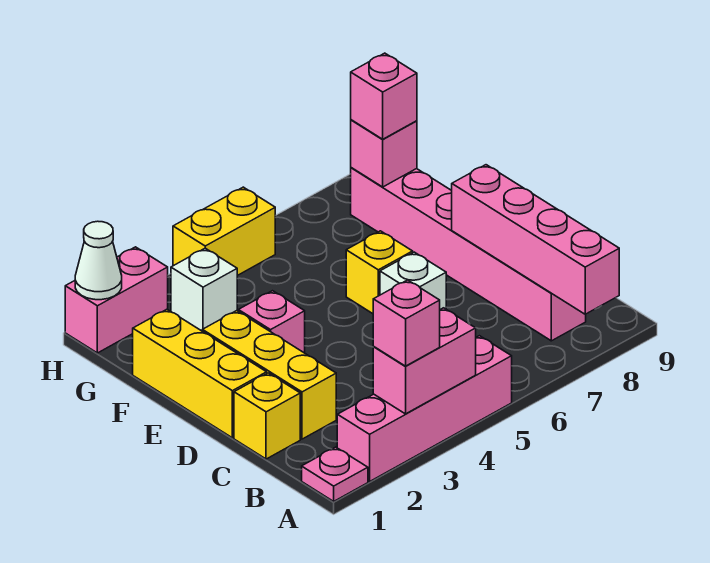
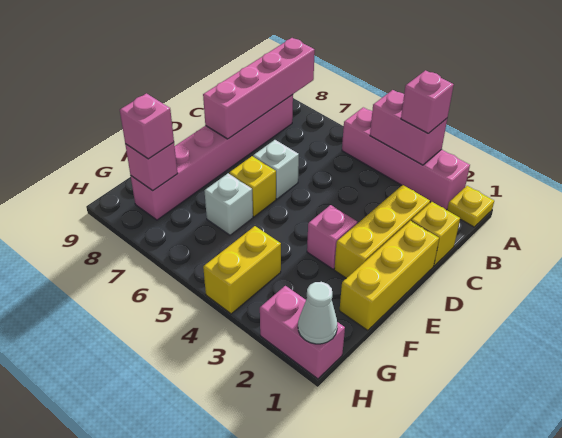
pink plate A1 level 1 -> yellow plate A1 level 1
white brick G3 level 1 -> white brick F6 level 1
yellow brick H4:H5 level 1 -> yellow brick G4:H4 level 1

